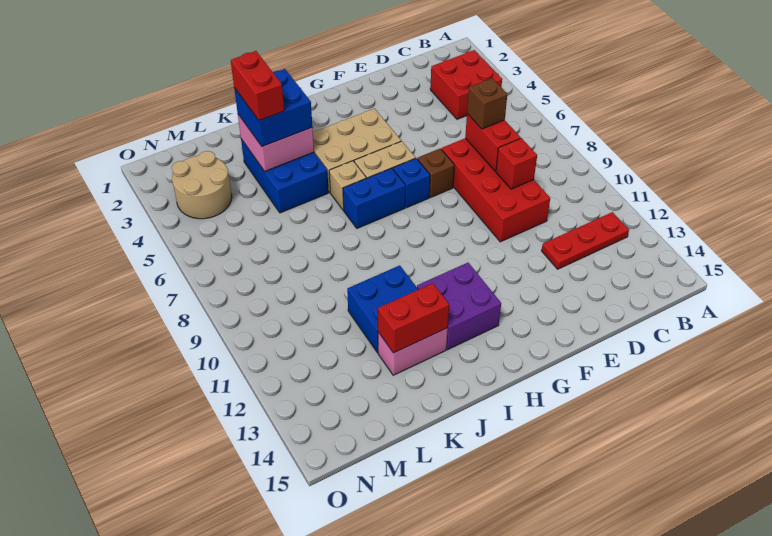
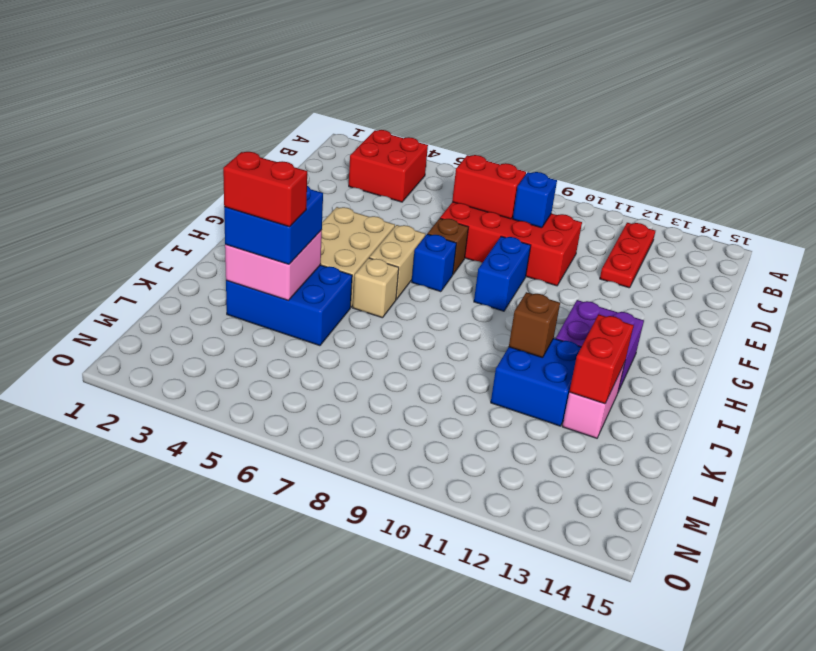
brown brick D7 level 3 -> brown brick J11 level 2
red brick D9 level 2 -> blue brick D9 level 2
blue brick H7:I7 level 1 -> blue brick F9:G9 level 1
tan round brick M3:N4 level 1 -> none

